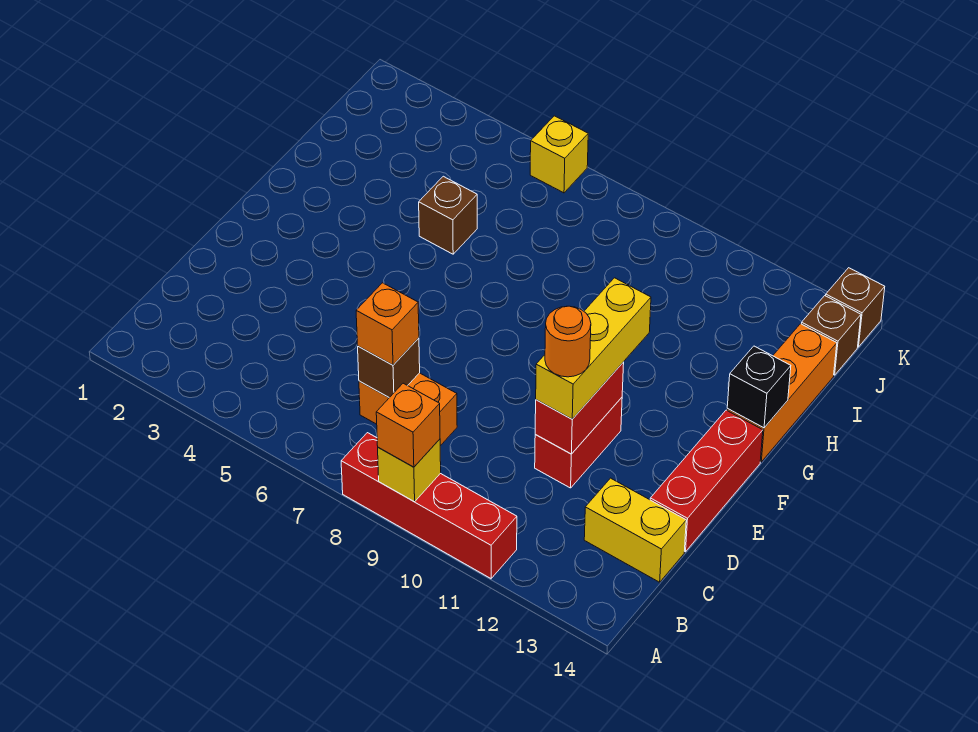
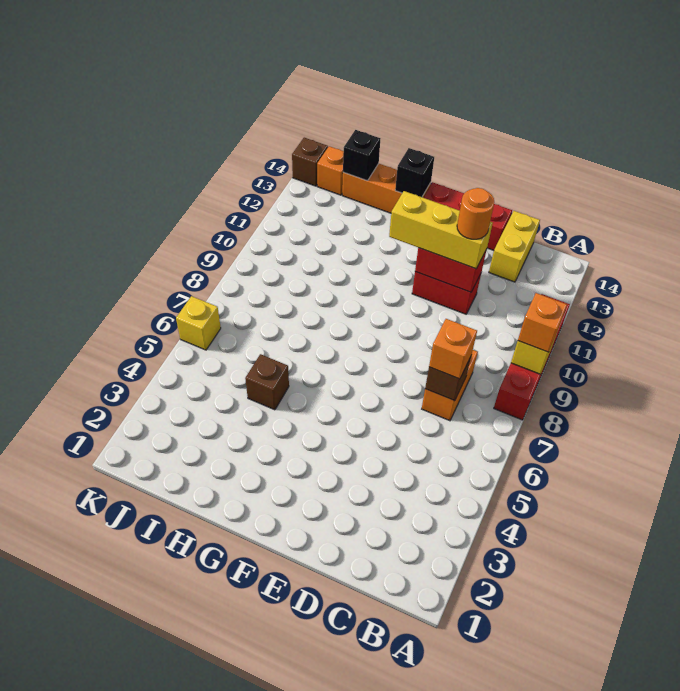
none -> black brick I14 level 2
brown brick J14 level 1 -> orange brick J14 level 1

